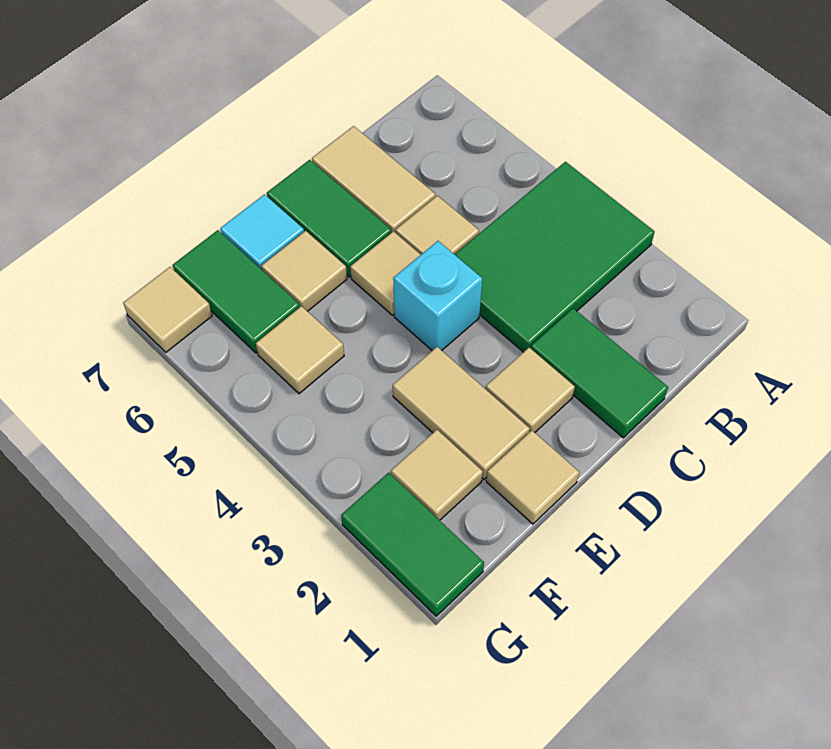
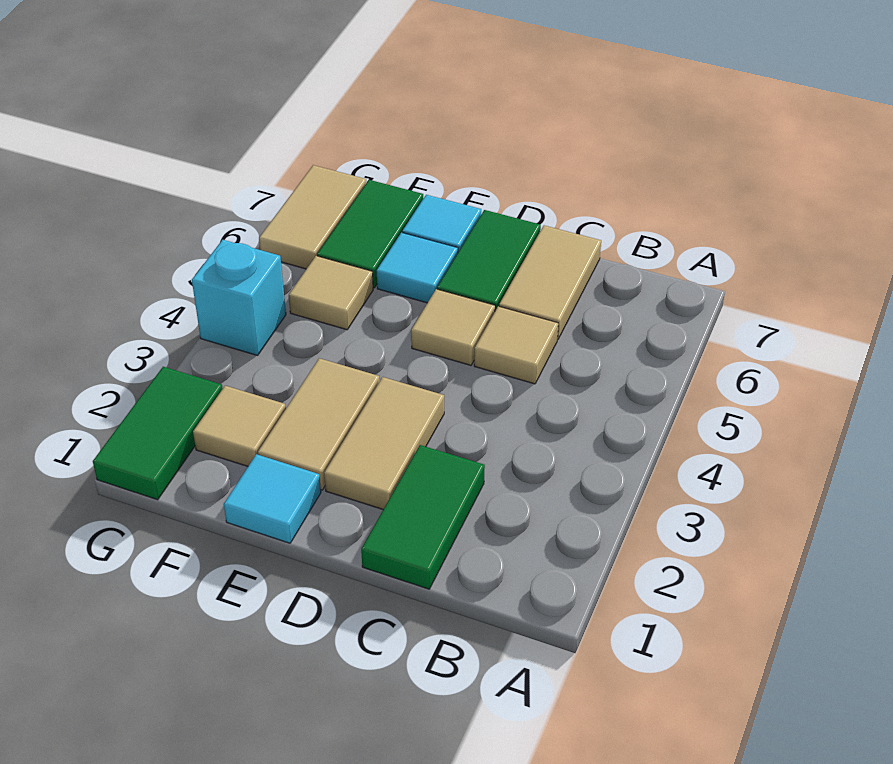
green tile A3:C4 level 1 -> none
tan tile D2 level 1 -> tan tile D2:D3 level 1
cyan brick D4 level 1 -> cyan brick G4 level 1
tan tile E1 level 1 -> cyan tile E1 level 1
tan tile E6 level 1 -> cyan tile E6 level 1
tan tile G7 level 1 -> tan tile G6:G7 level 1

